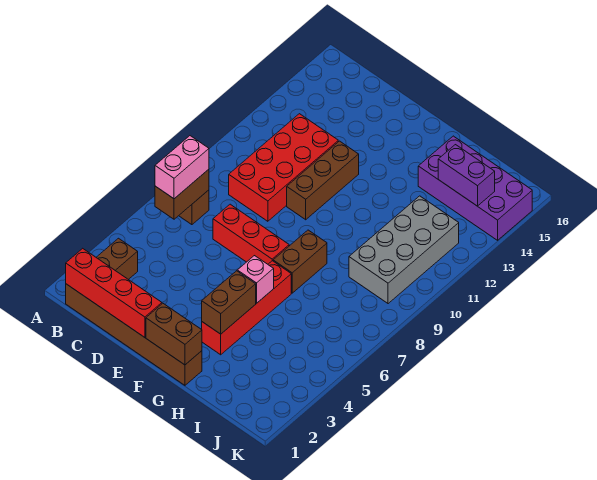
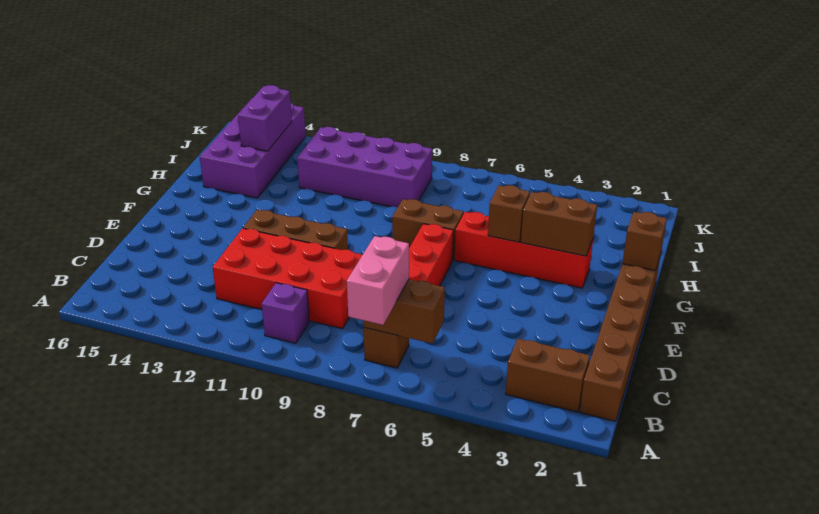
red brick B1:E1 level 2 -> none
pink brick B6:B7 level 3 -> pink brick A7:B7 level 3
none -> purple brick B10 level 1
brown brick F1:G1 level 2 -> brown brick G1 level 2
pink brick G5 level 2 -> brown brick G5 level 2
grey brick I9:J12 level 1 -> purple brick I9:J12 level 1

